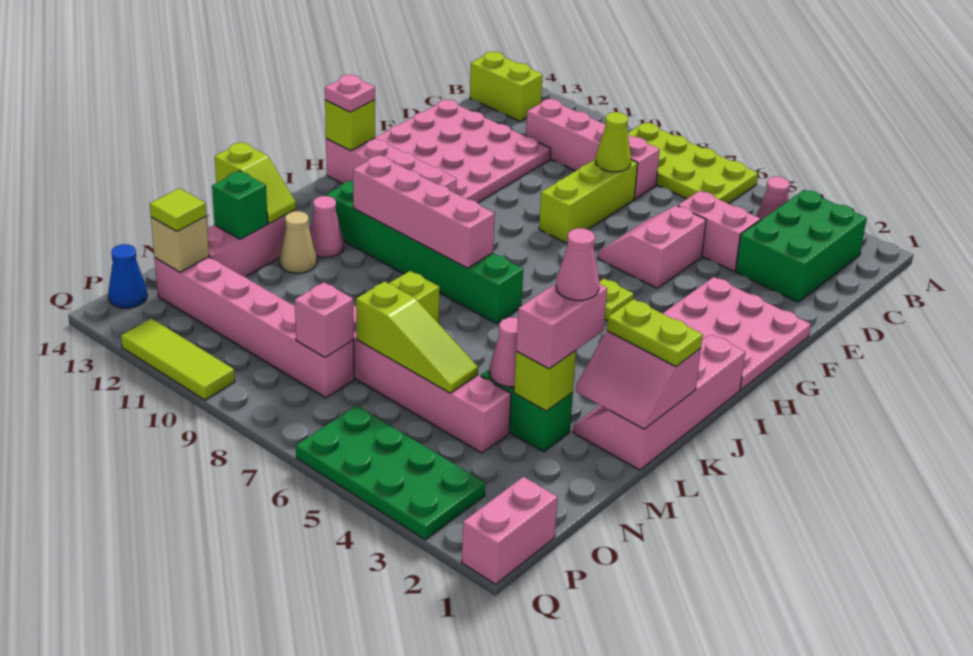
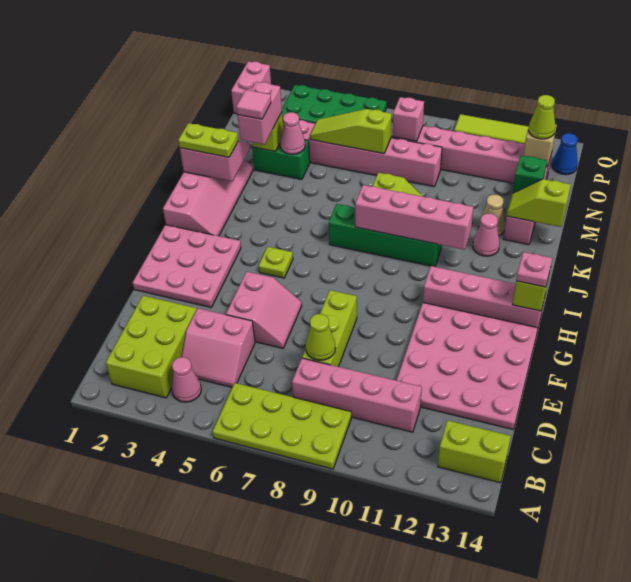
green brick B2:D3 level 1 -> lime brick B2:D3 level 1
green brick J7:J12 level 1 -> green brick J7:J10 level 1
pink cone L3 level 4 -> pink tile L3 level 4
lime tile O13 level 3 -> lime cone O13 level 3

